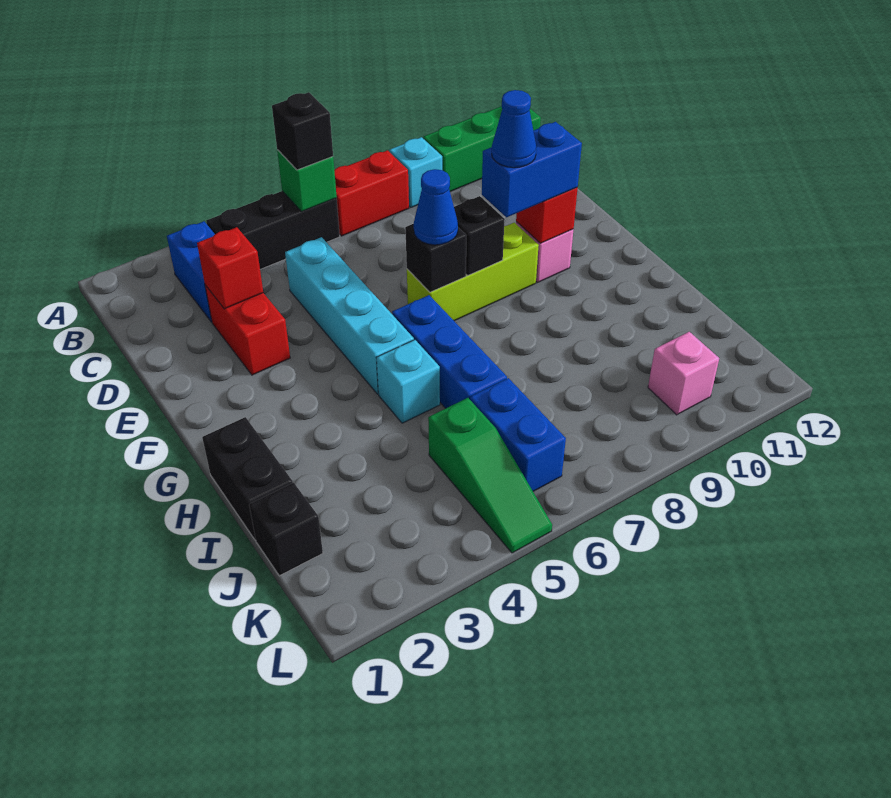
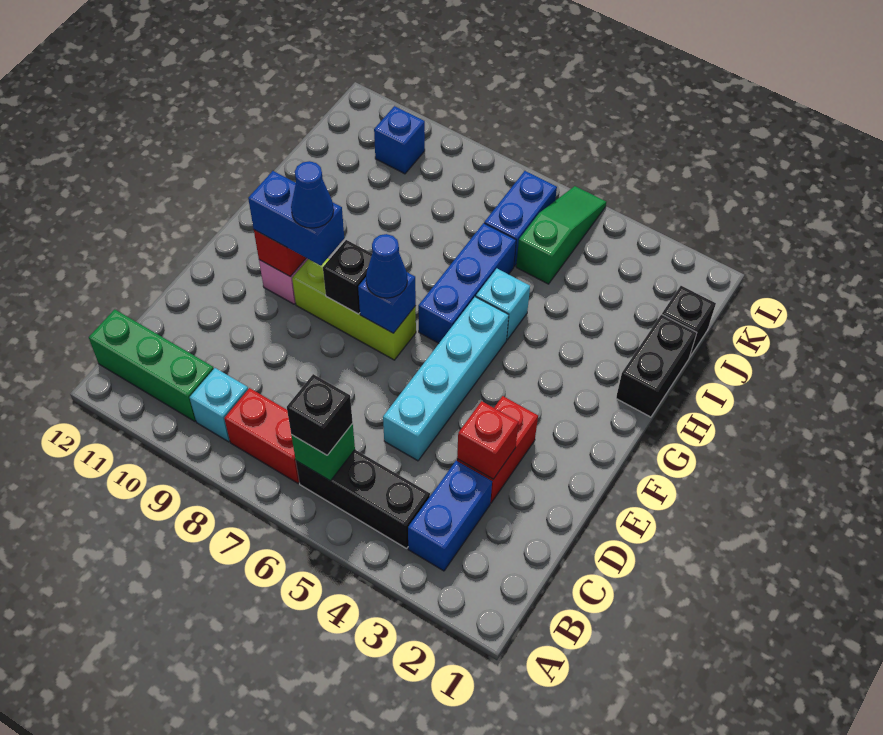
black brick F7 level 2 -> blue brick F7 level 2
pink brick K10 level 1 -> blue brick K10 level 1

